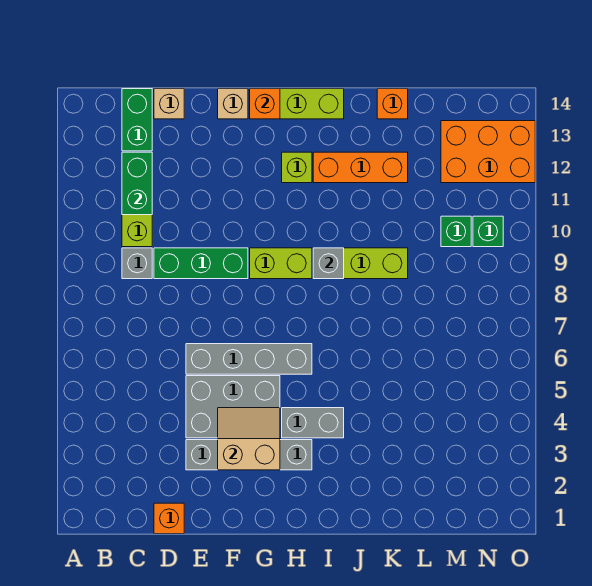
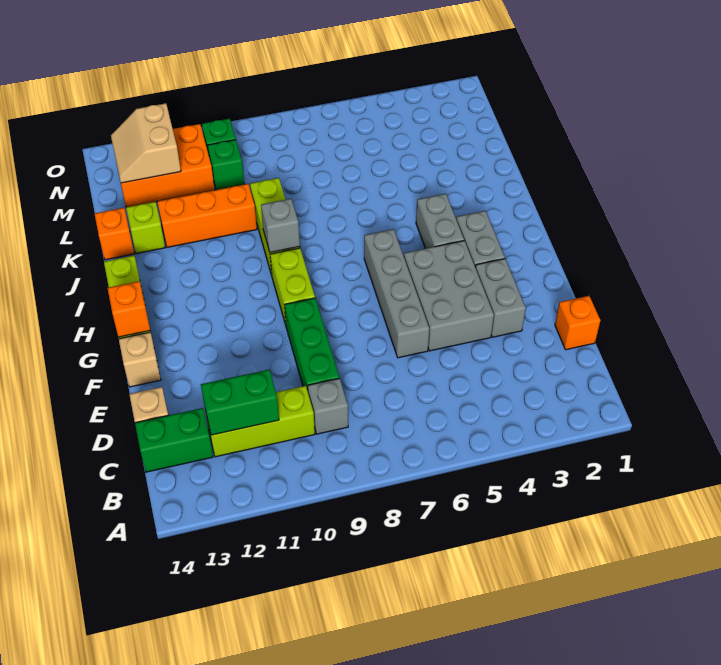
tan slope F3:G4 level 2 top 3 -> tan slope M12:N13 level 2 top 12
lime brick H12 level 1 -> lime brick K13 level 1
orange brick I12:K12 level 1 -> orange brick K10:K12 level 1
orange brick M12:O13 level 1 -> orange brick M11:N13 level 1

